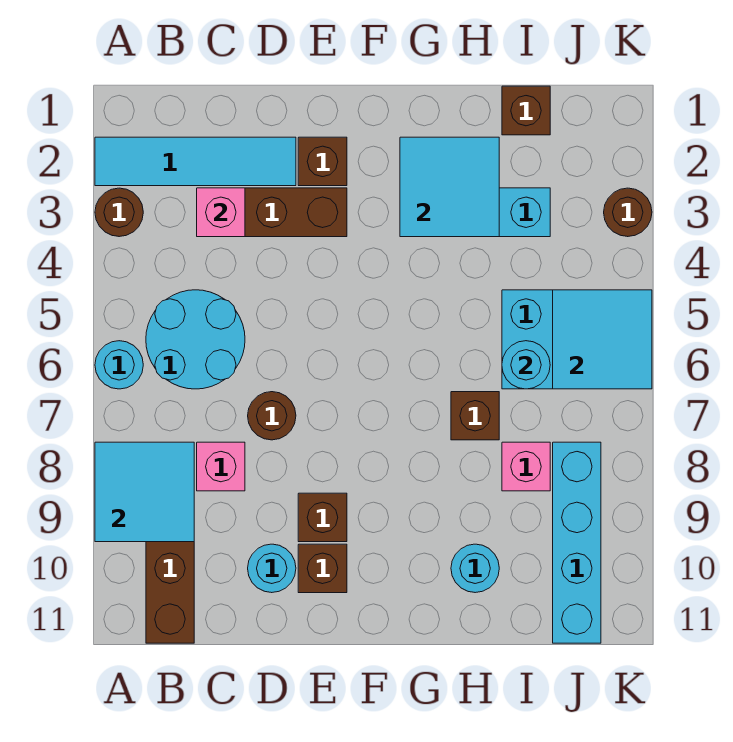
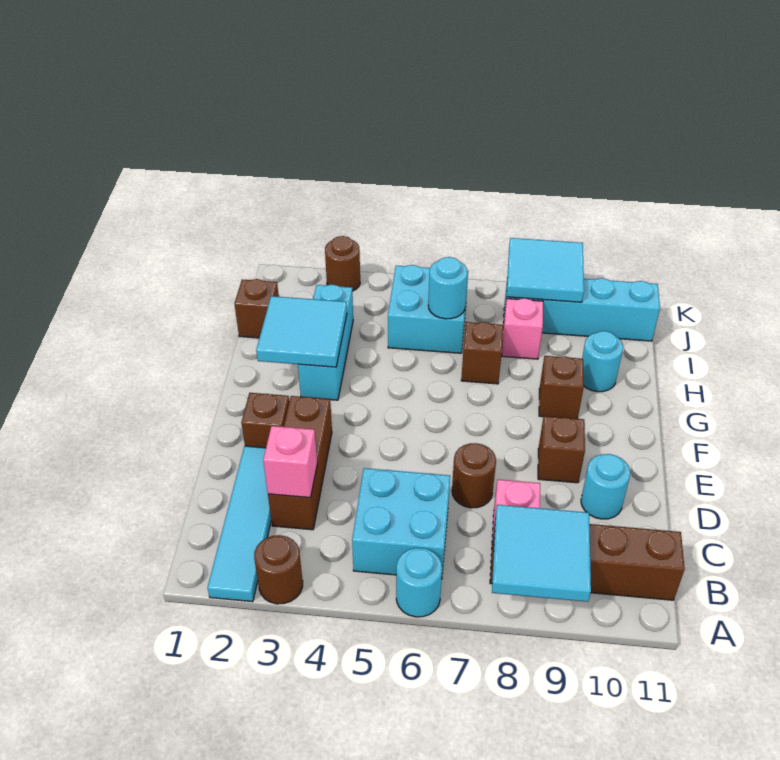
cyan round brick B5:C6 level 1 -> cyan brick B5:C6 level 1
brown brick E10 level 1 -> brown brick G9 level 1
cyan tile J5:K6 level 2 -> cyan tile J8:K9 level 2

